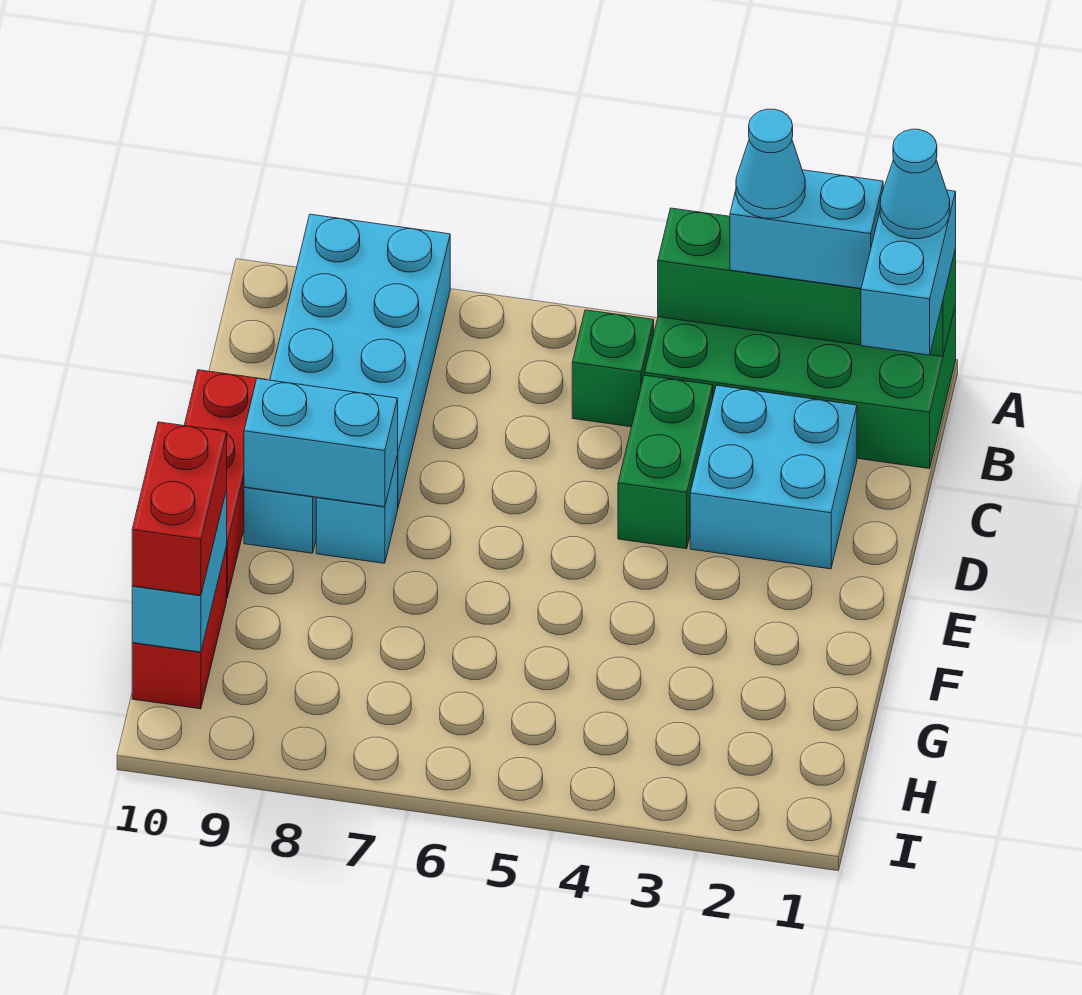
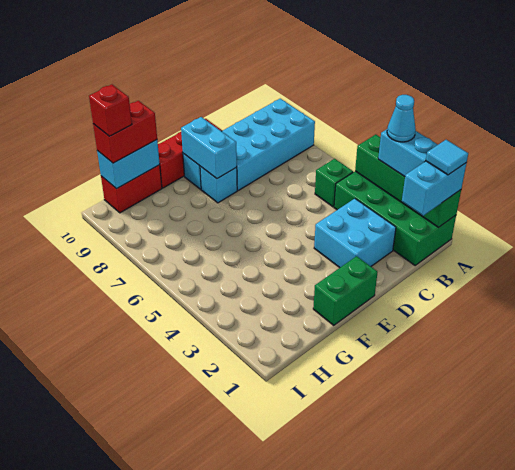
cyan cone A1 level 4 -> cyan tile A1 level 4
green brick C4:D4 level 1 -> green brick E1:F1 level 1
none -> red brick H10 level 4

